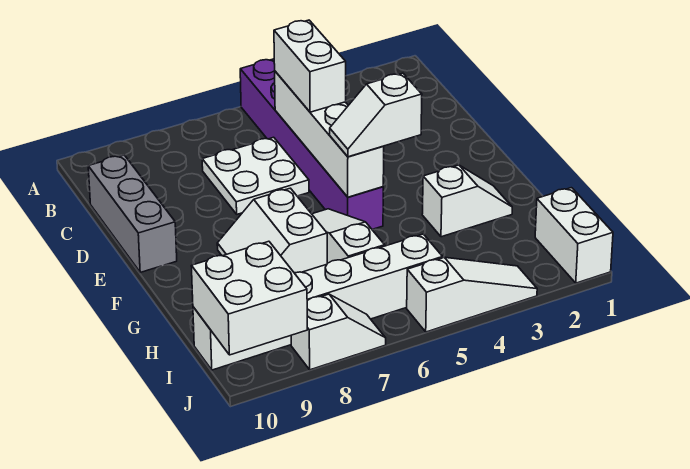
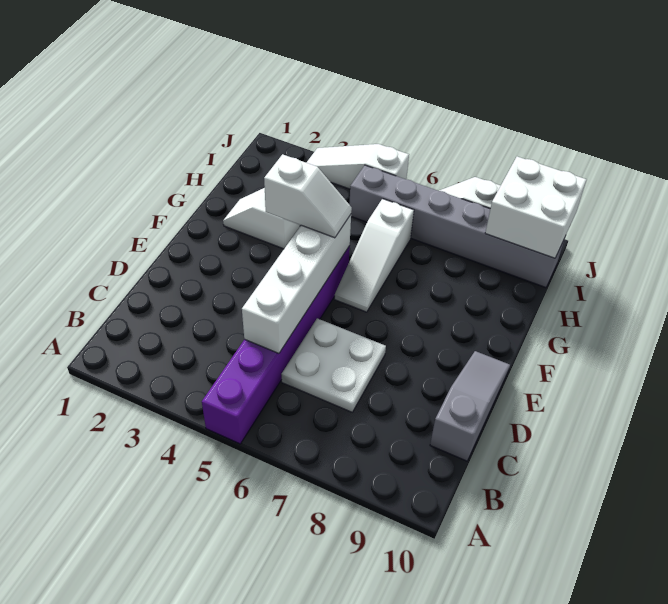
white brick C5:D5 level 3 -> none
grey brick C10:E10 level 1 -> grey slope C10:E10 level 1 top C
white slope F7:G8 level 1 top 7 -> none
white brick I1:J1 level 1 -> none
white brick I5:I10 level 1 -> grey brick I5:I10 level 1

